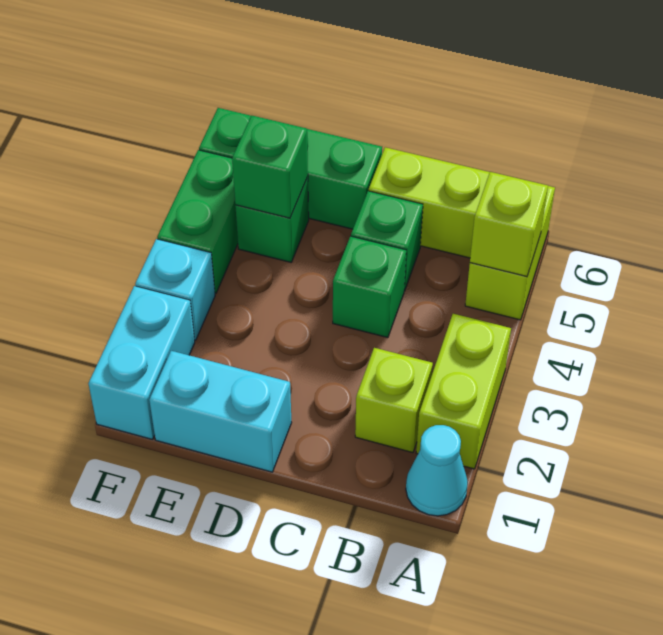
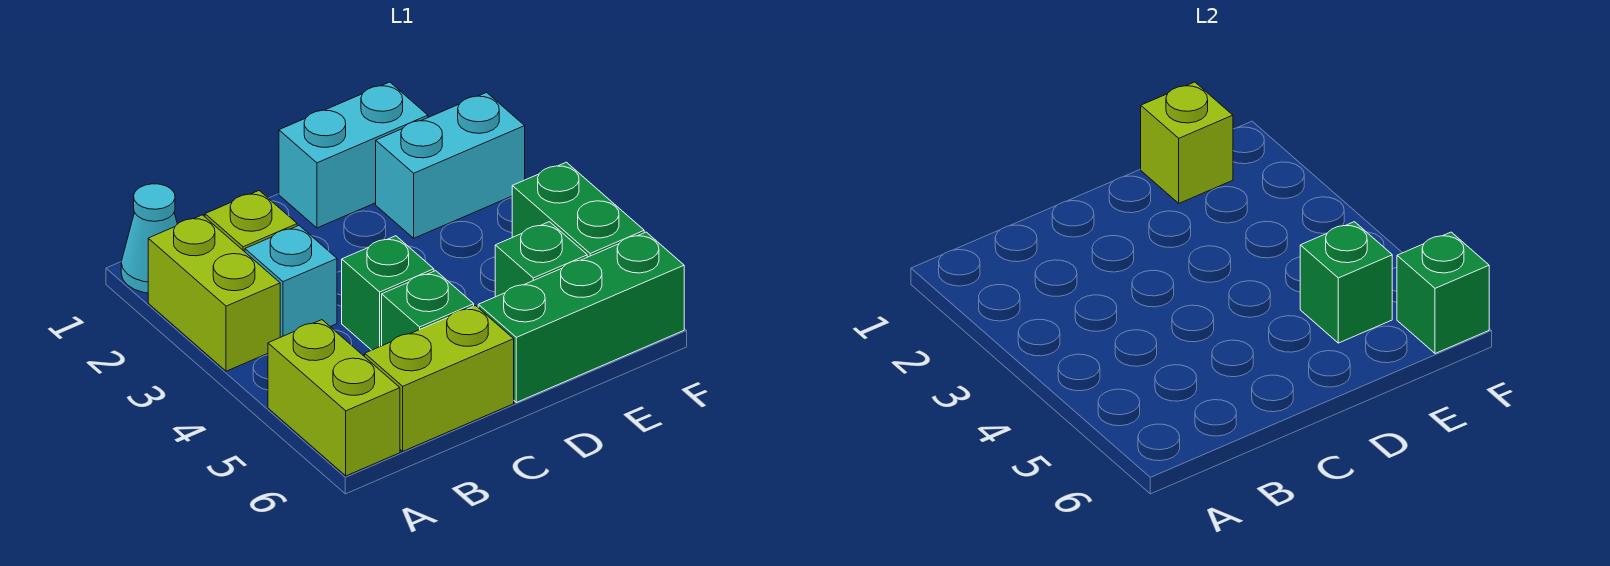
lime brick A5 level 2 -> lime brick E1 level 2
cyan brick F1:F2 level 1 -> cyan brick E2:F2 level 1
cyan brick F3 level 1 -> cyan brick B3 level 1
none -> green brick F6 level 2

